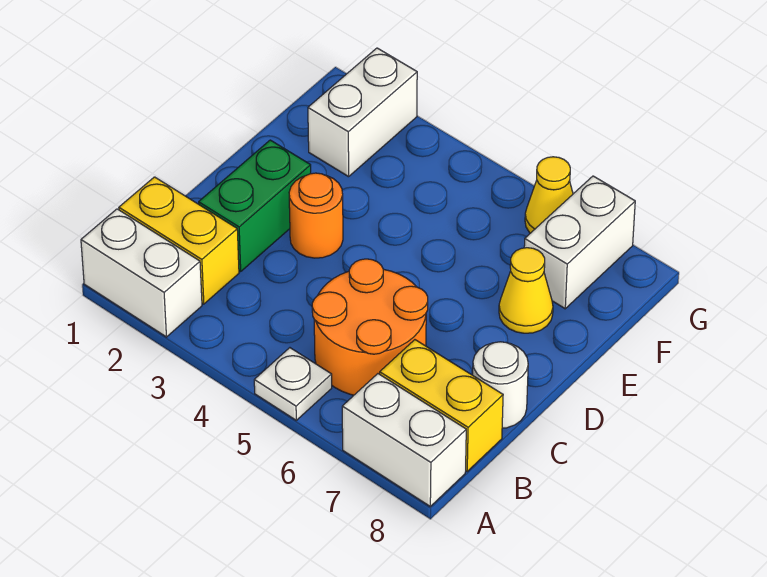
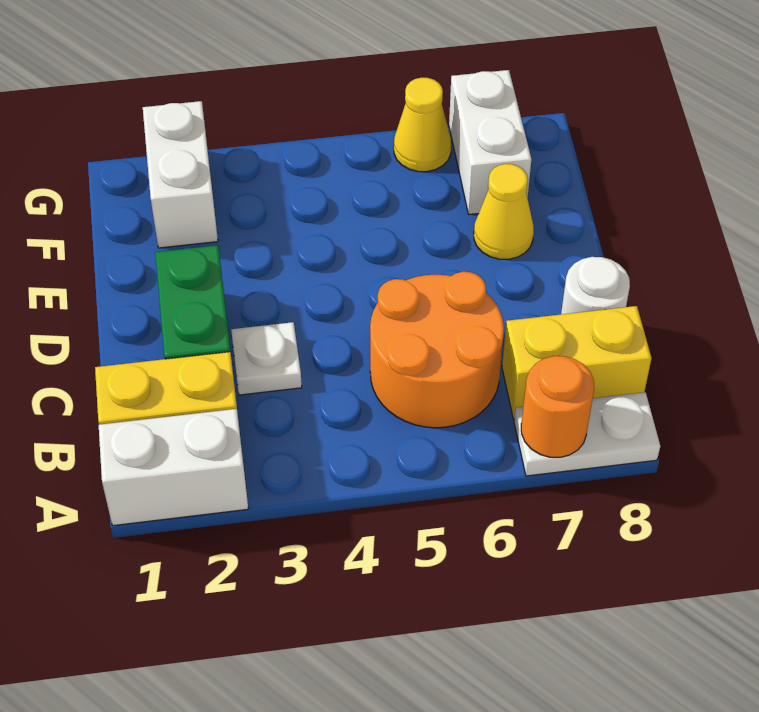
white plate A5 level 1 -> white plate C3 level 1
white brick A7:A8 level 1 -> white plate A7:A8 level 1
orange round brick D3 level 1 -> orange round brick A7 level 2

